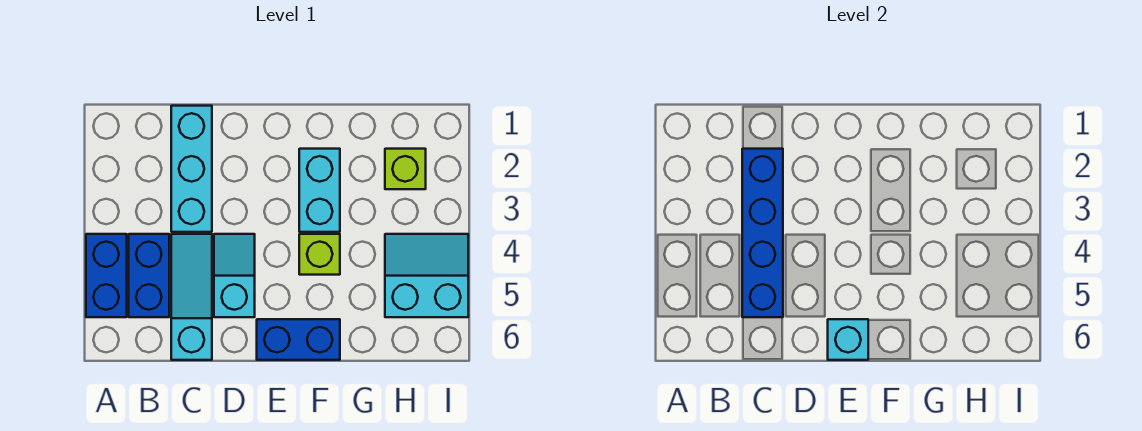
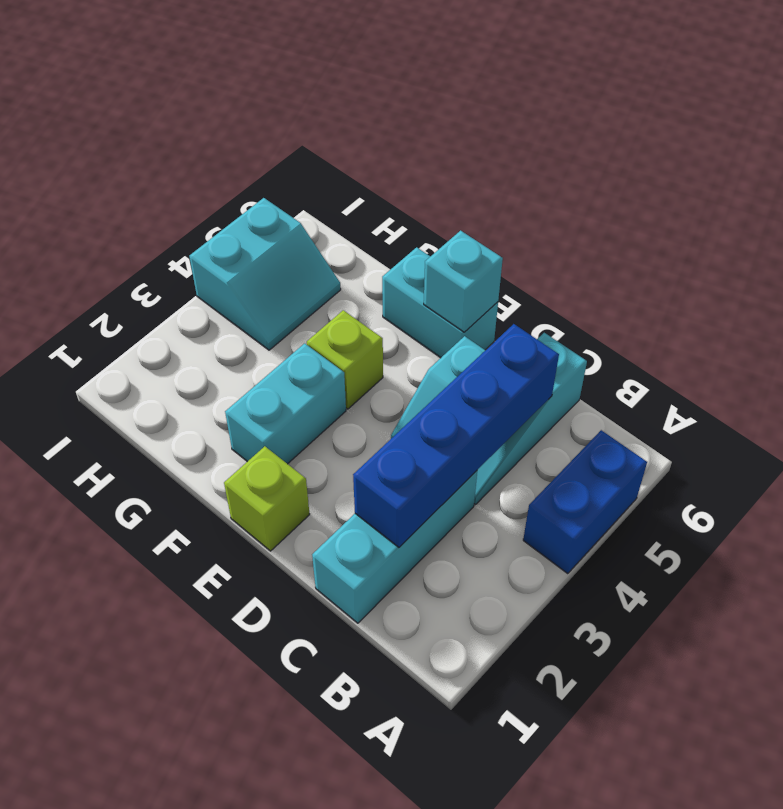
blue brick B4:B5 level 1 -> none
blue brick E6:F6 level 1 -> cyan brick E6:F6 level 1
lime brick H2 level 1 -> lime brick E1 level 1
cyan slope H4:I5 level 1 top 5 -> cyan slope H4:I5 level 1 top I

